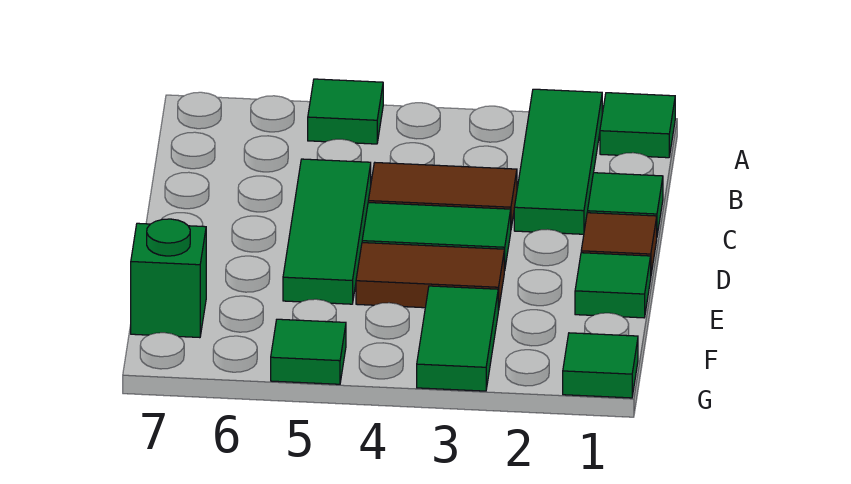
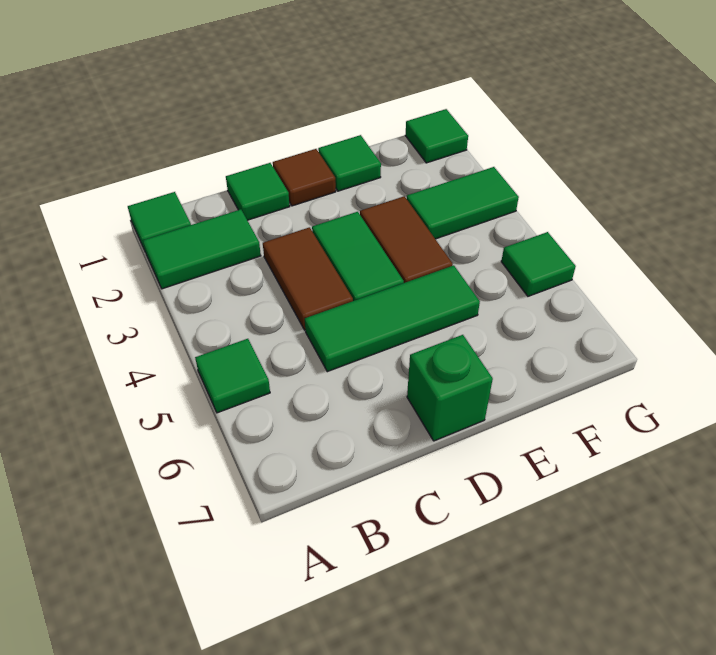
green tile A2:C2 level 1 -> green tile A2:B2 level 1
green brick F7 level 1 -> green brick D7 level 1

